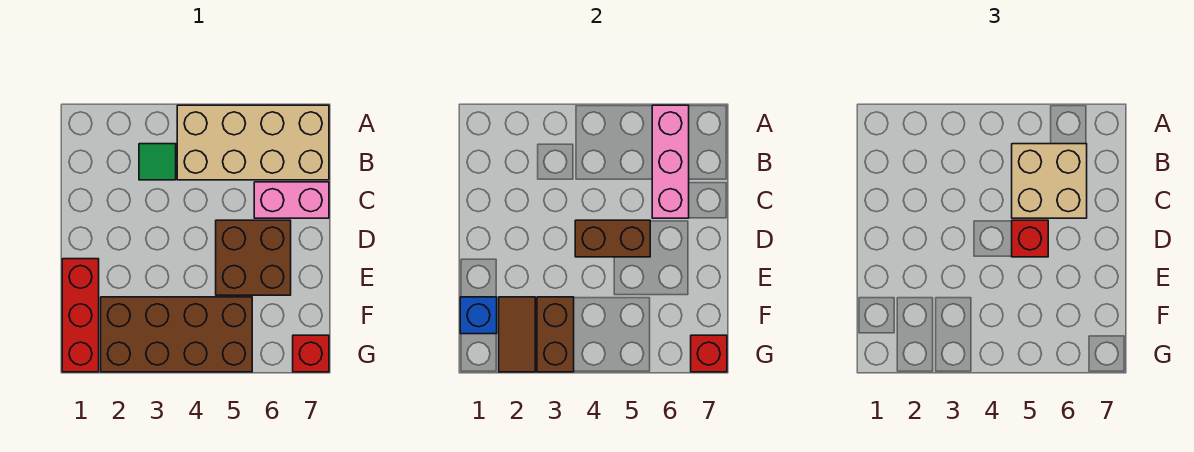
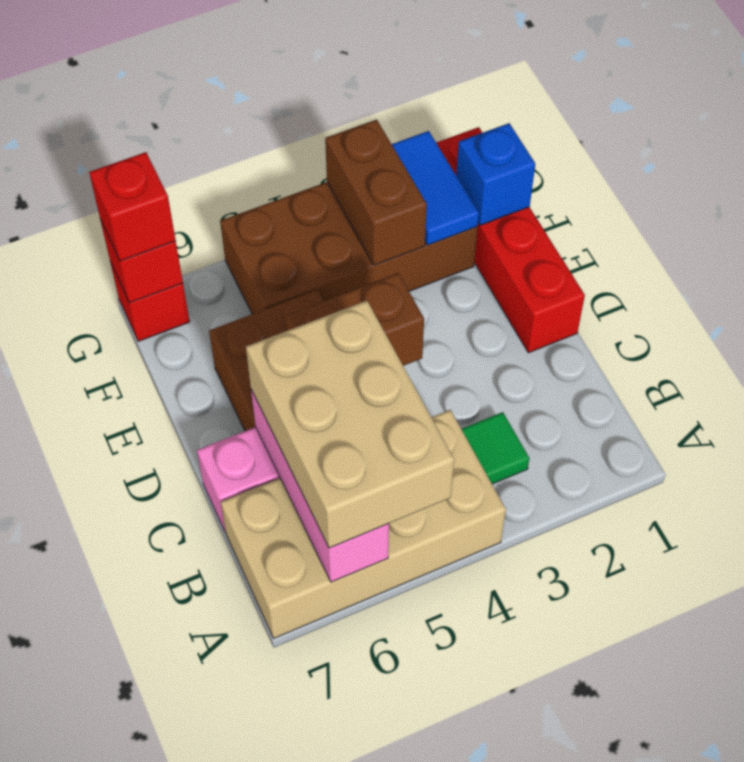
tan brick B5:C6 level 3 -> tan brick A5:C6 level 3
red brick D5 level 3 -> red brick G7 level 3
red brick E1:G1 level 1 -> red brick D1:G1 level 1
brown tile F2:G2 level 2 -> blue tile F2:G2 level 2

